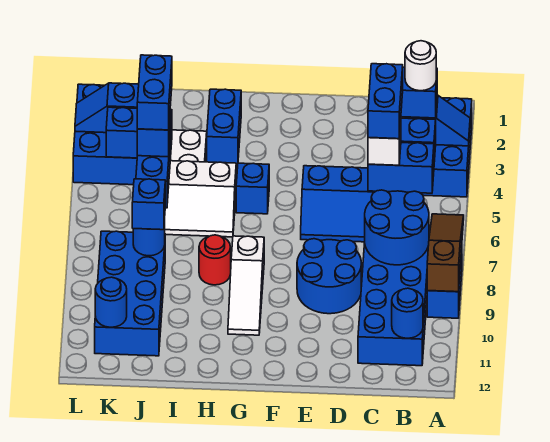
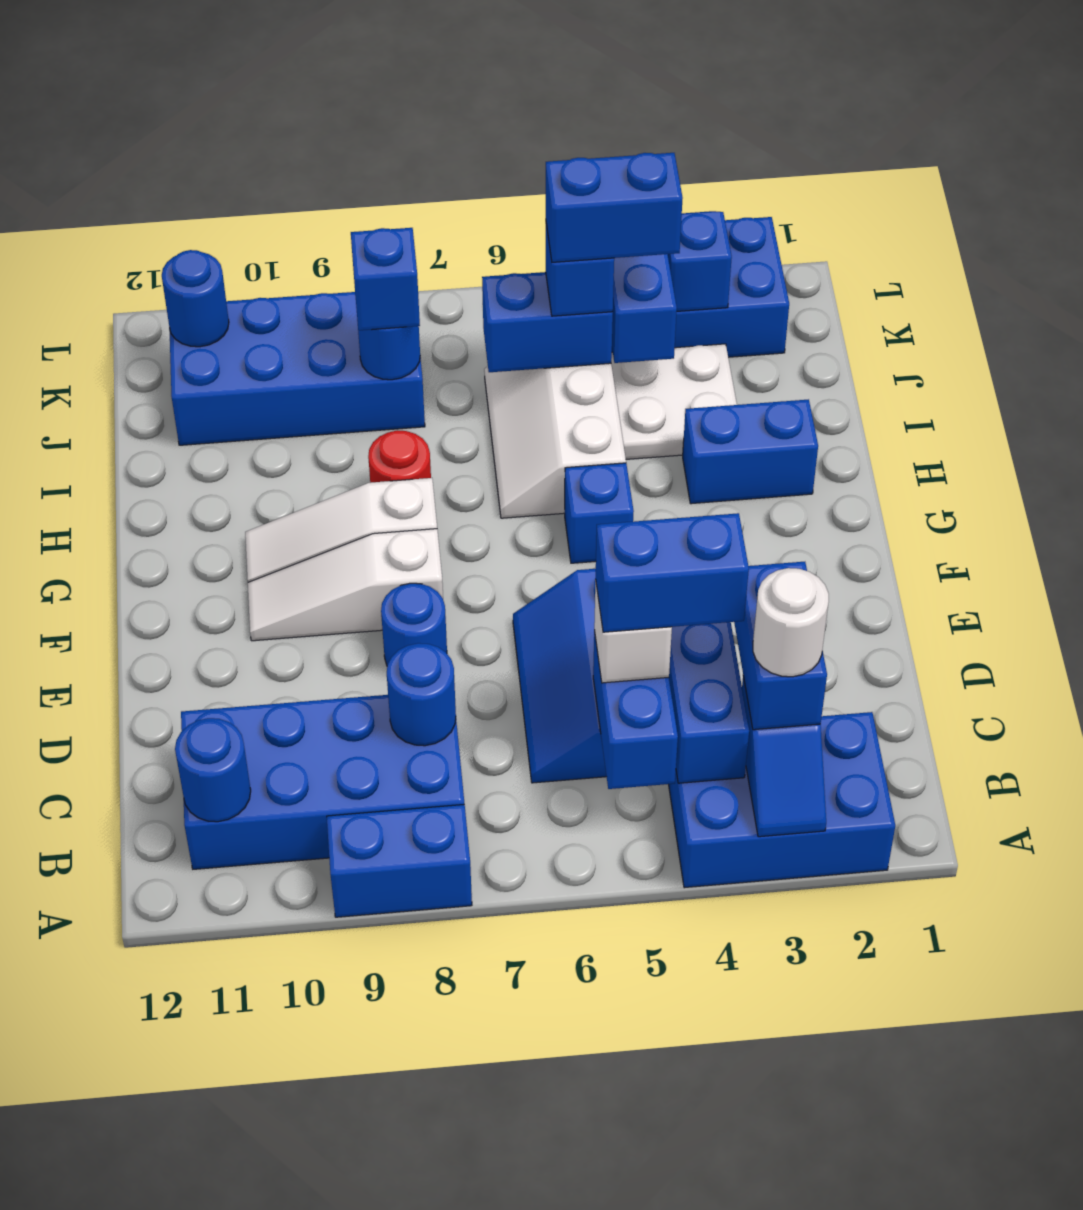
brown slope A7:A9 level 2 top 9 -> none
blue round brick B7:C8 level 2 -> blue round brick C8 level 2
blue round brick D8:E9 level 1 -> blue round brick E8 level 1
none -> white slope F8:F10 level 1 top 8

